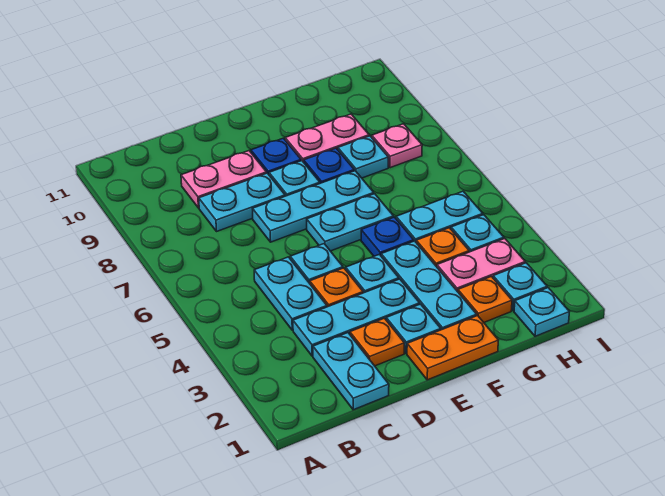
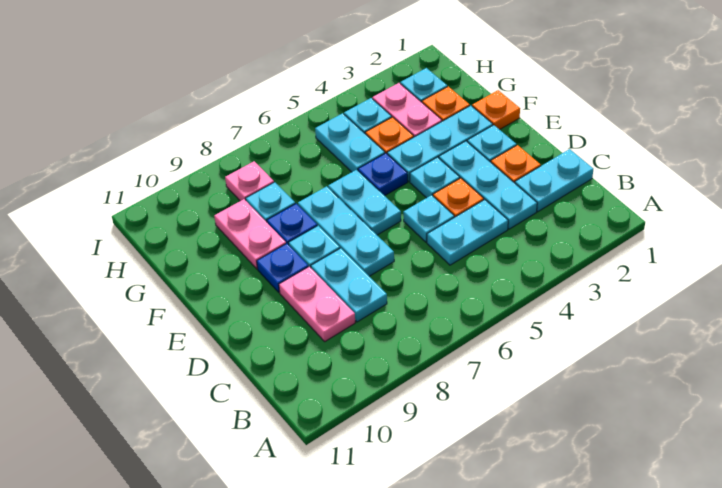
orange plate E1:F1 level 1 -> orange plate F1 level 1
cyan plate H1 level 1 -> none

